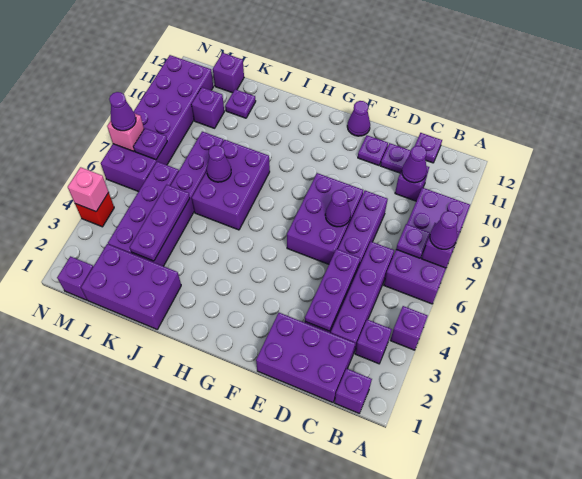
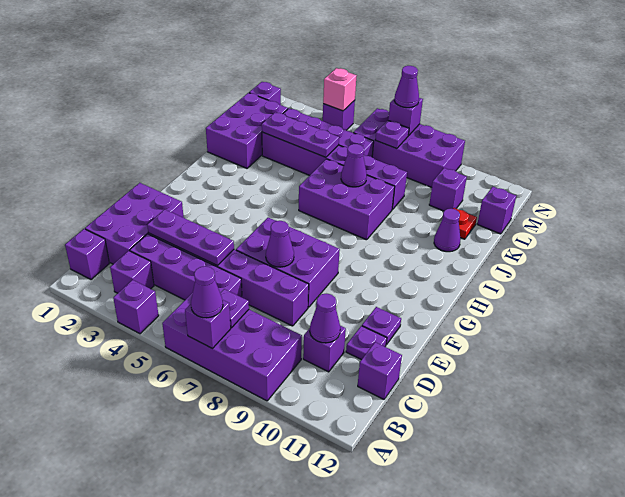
purple plate C12 level 1 -> purple brick C12 level 1
purple cone F12 level 1 -> purple cone J11 level 1
purple plate K11 level 1 -> red plate K11 level 1
purple brick M6:N11 level 1 -> purple brick M6:N9 level 1
red brick N4 level 1 -> purple brick N4 level 1
pink brick N7 level 2 -> purple brick N7 level 2

